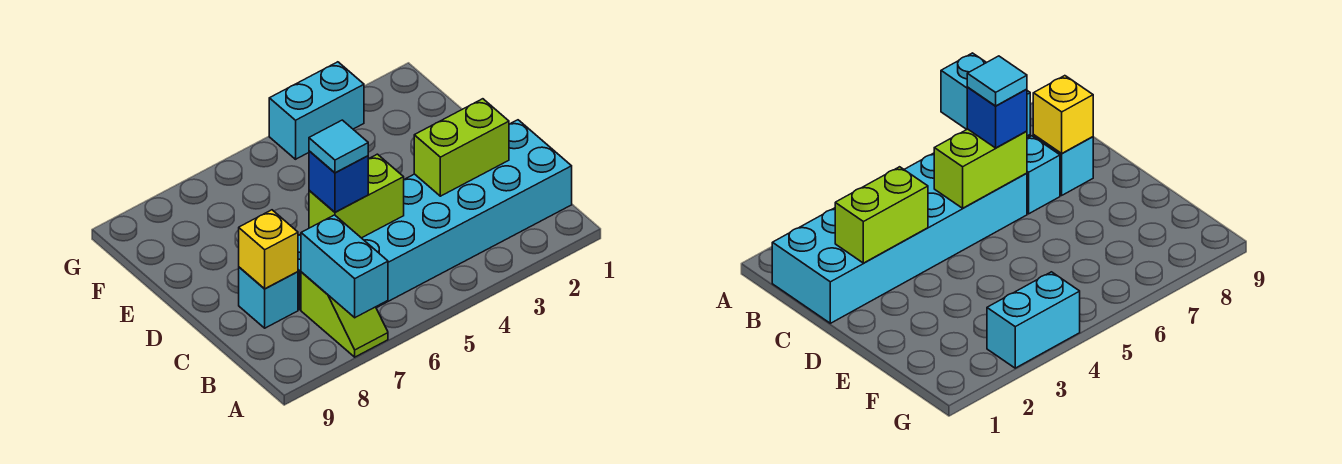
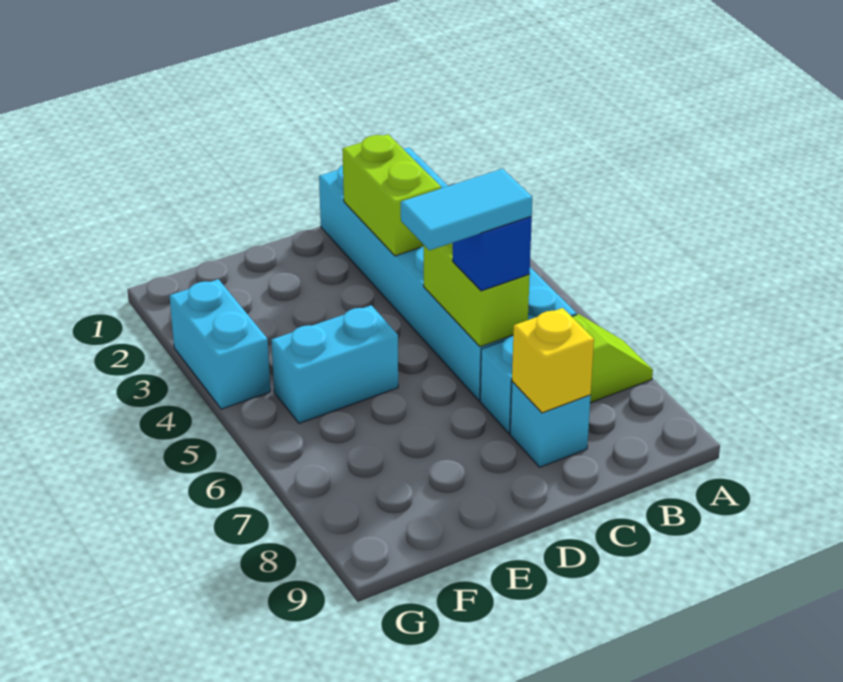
cyan brick A7:B7 level 2 -> cyan brick E5:F5 level 1
cyan tile C6 level 4 -> cyan tile C6:D6 level 4

